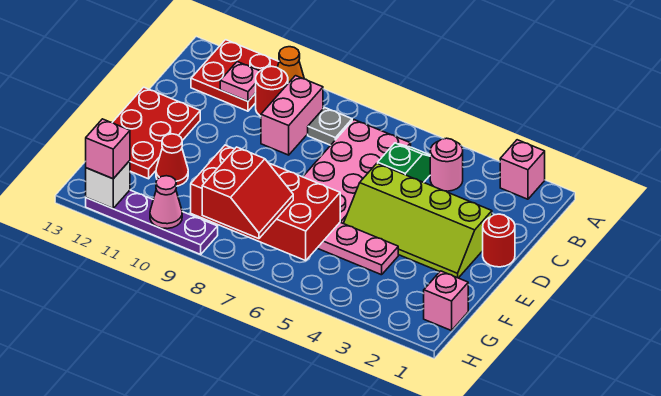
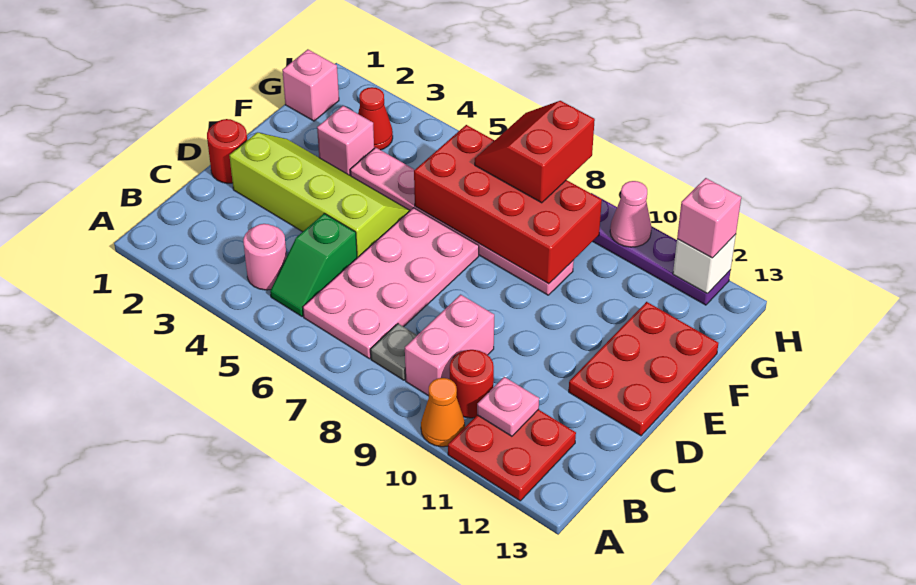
pink brick A2 level 1 -> pink brick F3 level 1
red cone F11 level 1 -> red cone G3 level 1

